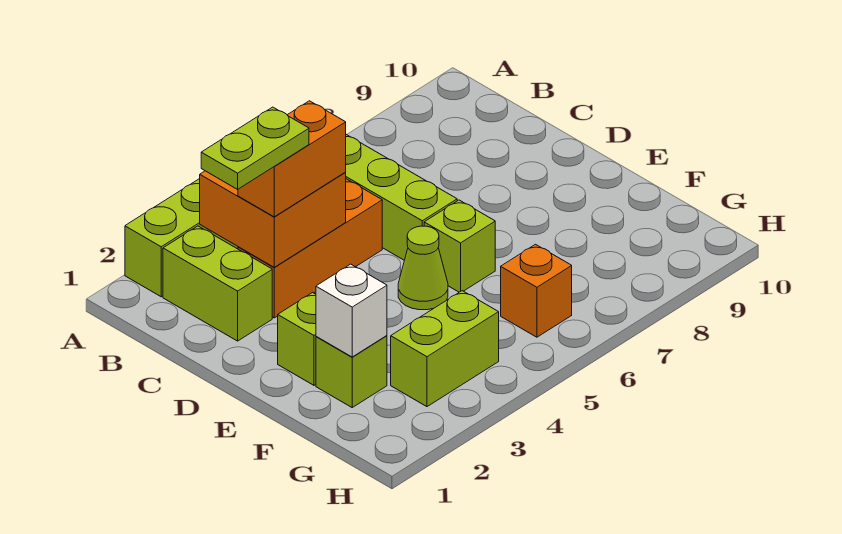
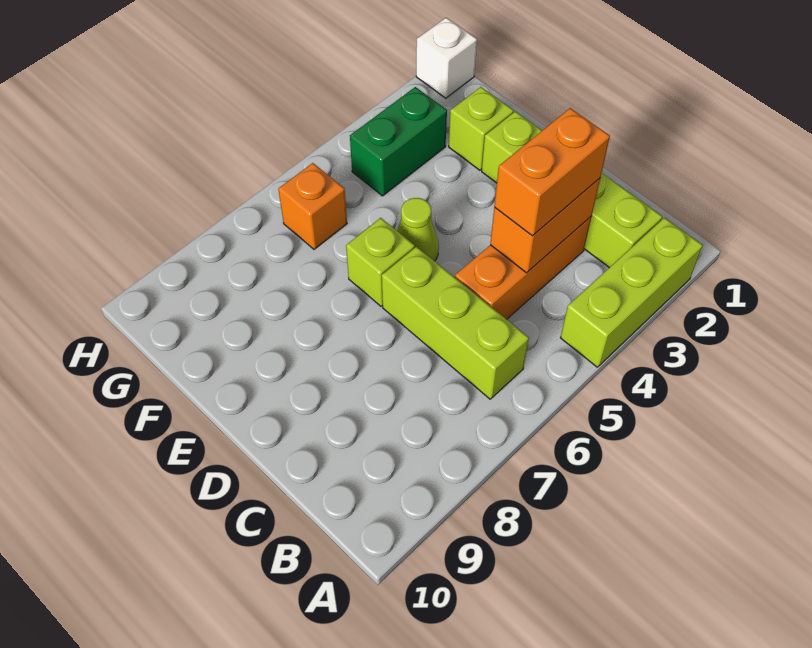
orange brick B3:C4 level 2 -> orange brick C3:C4 level 2
lime plate C2:C3 level 4 -> none
white brick F2 level 2 -> white brick H1 level 1
lime brick G3:G4 level 1 -> green brick G3:G4 level 1

